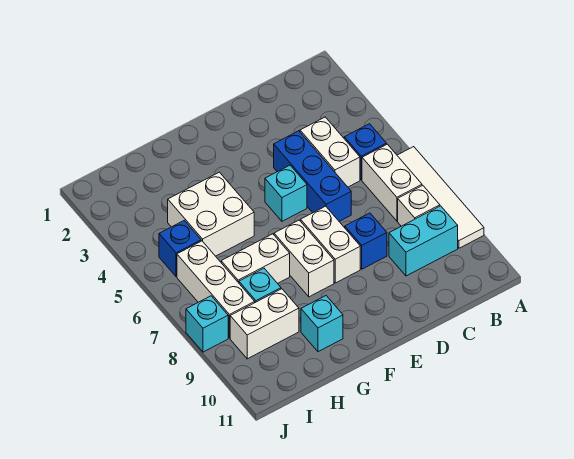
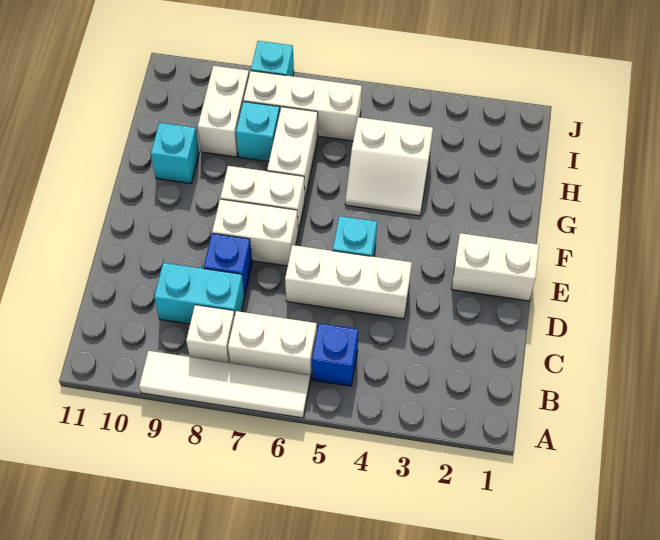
cyan brick B9:C9 level 1 -> cyan brick C8:C9 level 1
white brick C4:C5 level 1 -> white brick E1:E2 level 1
blue brick D4:D6 level 1 -> white brick D4:D6 level 1
white brick G4:H5 level 1 -> white slope G4:H5 level 1 top H
blue brick I5 level 1 -> none

